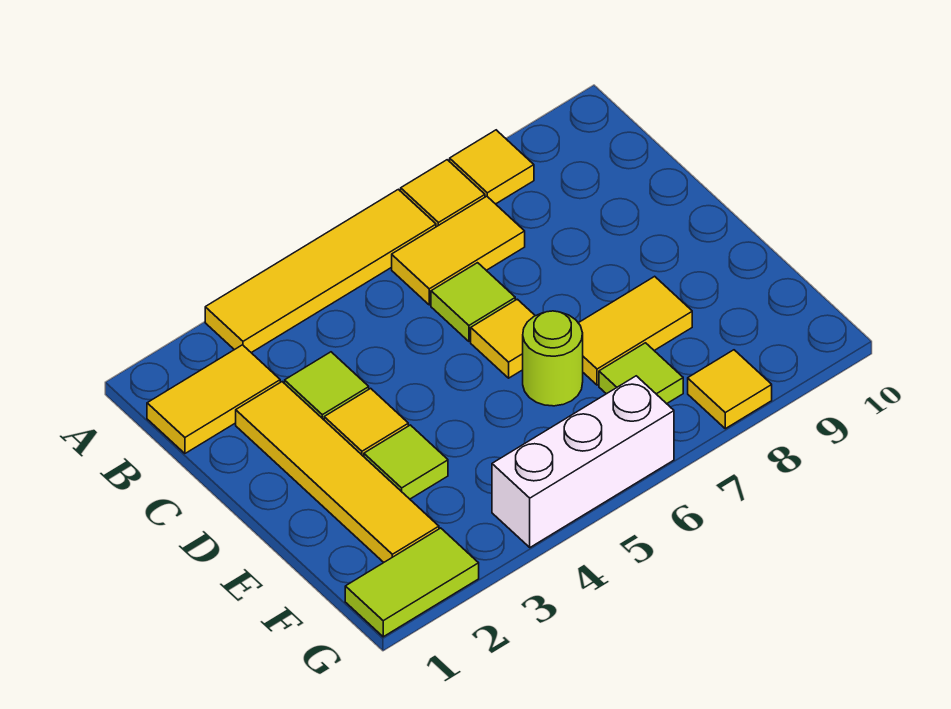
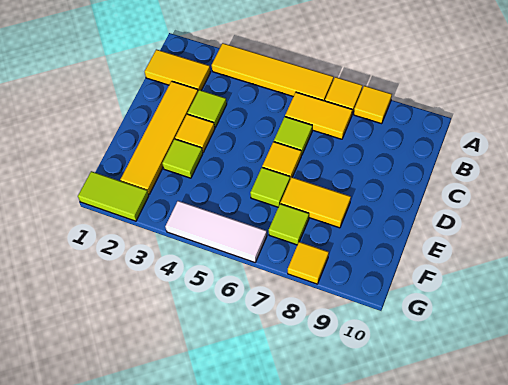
lime round brick E6 level 1 -> lime tile E6 level 1
white brick G4:G6 level 1 -> white tile G4:G6 level 1

